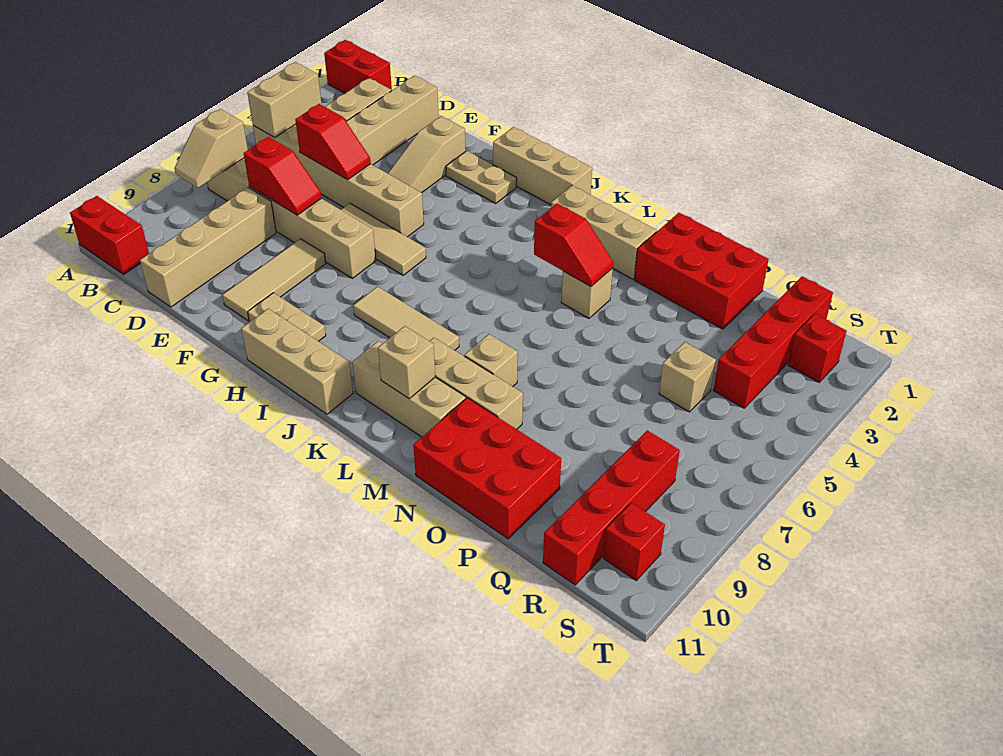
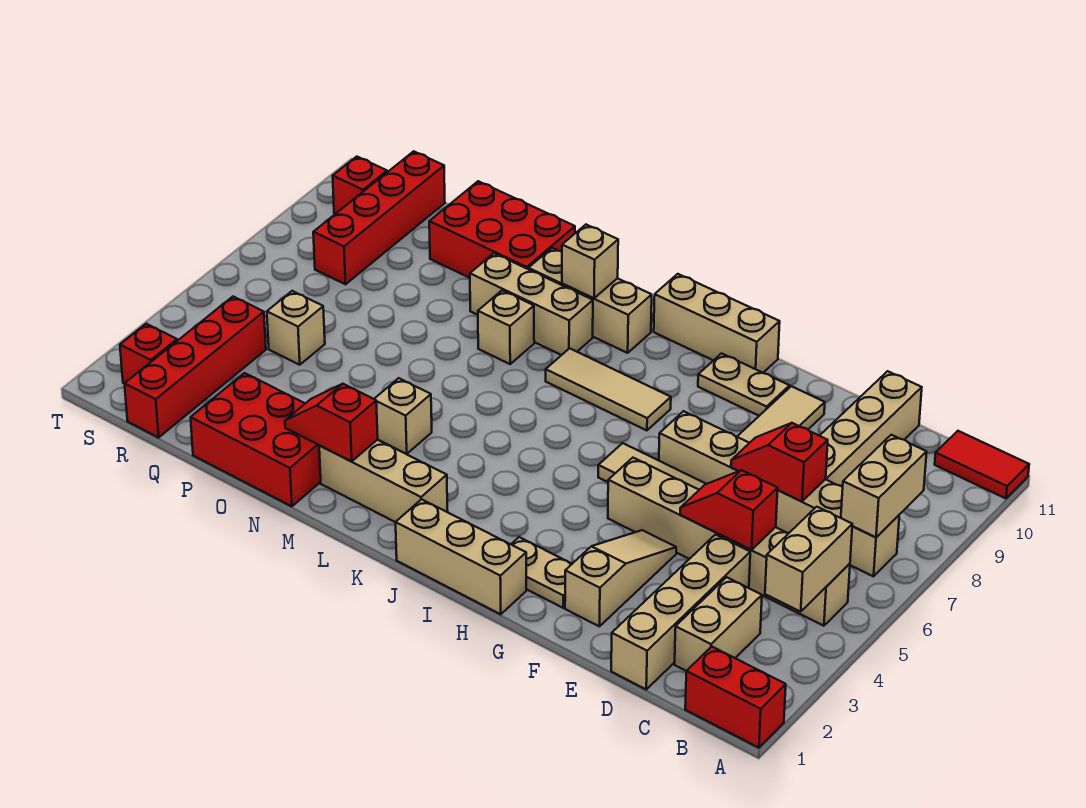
red brick A11:B11 level 1 -> red tile A11:B11 level 1
tan slope B7:B8 level 2 top 7 -> tan brick B7:B8 level 2
red slope L4:M4 level 2 top L -> red slope M2:N2 level 2 top M

